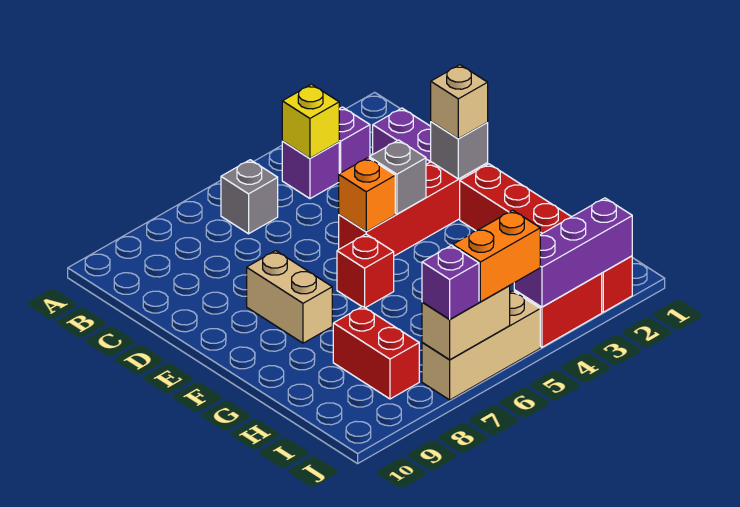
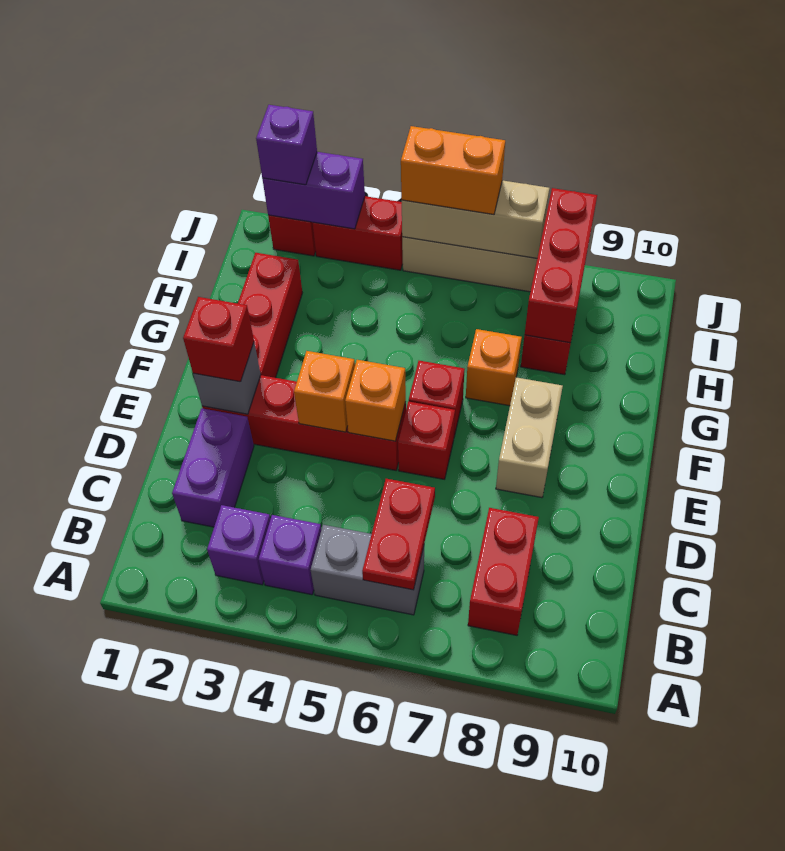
yellow brick B4 level 2 -> none
grey brick B6 level 1 -> grey brick B5:B6 level 1
none -> red plate B6:C6 level 2
none -> red brick B8:C8 level 1
tan brick E2 level 3 -> red brick E2 level 3
grey brick E4 level 2 -> orange brick E4 level 2
none -> red brick E6 level 1
none -> orange brick G7 level 1
none -> red brick H8:J8 level 2
purple brick J2:J4 level 2 -> purple brick J2:J3 level 2
tan brick J6:J7 level 2 -> tan brick J5:J7 level 2
purple brick J7 level 3 -> purple brick J2 level 3

